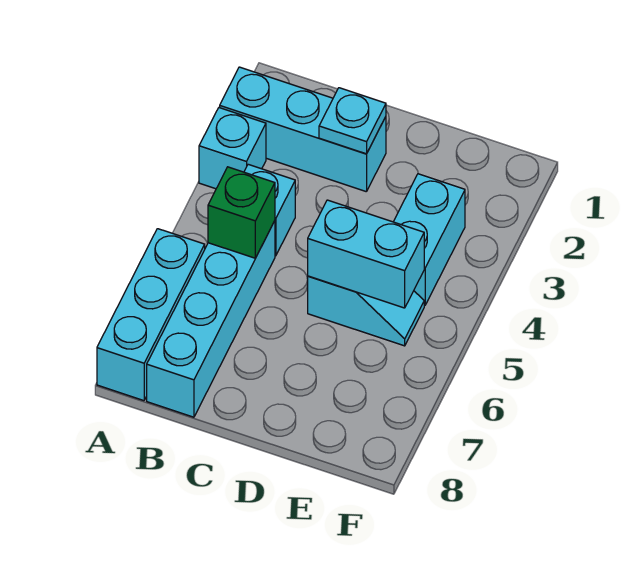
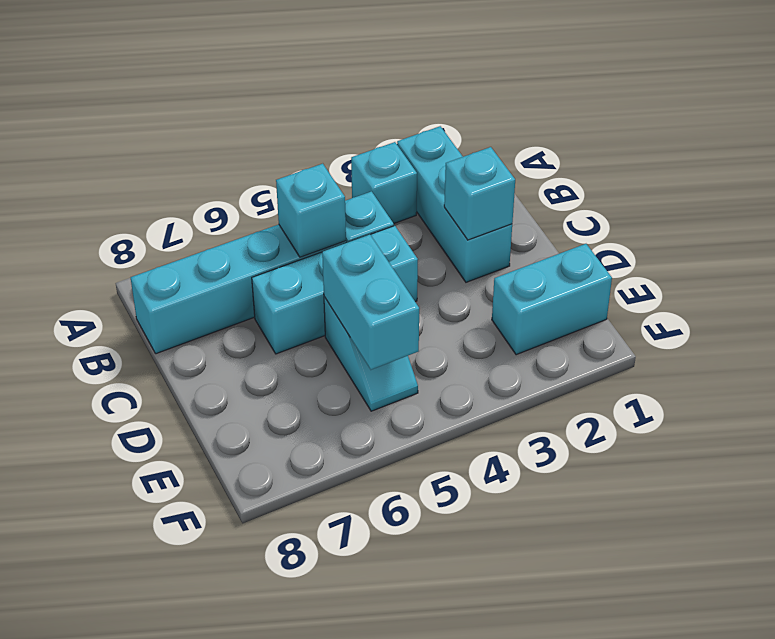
cyan brick A6:A8 level 1 -> cyan brick C4:C6 level 1
green brick B5 level 2 -> cyan brick B5 level 2
cyan plate C2 level 2 -> cyan brick C2 level 2
cyan brick E3:E4 level 1 -> cyan brick E1:E2 level 1

